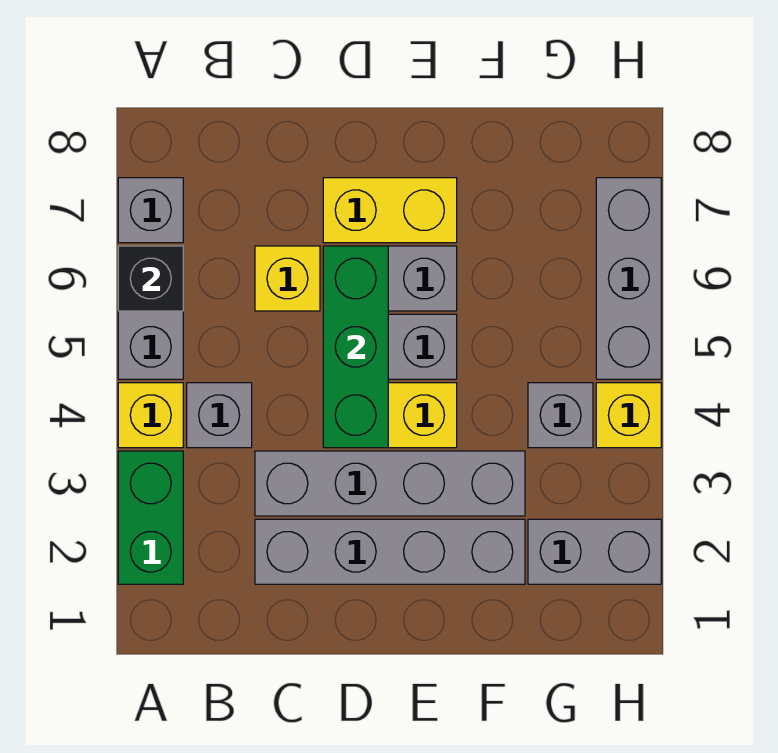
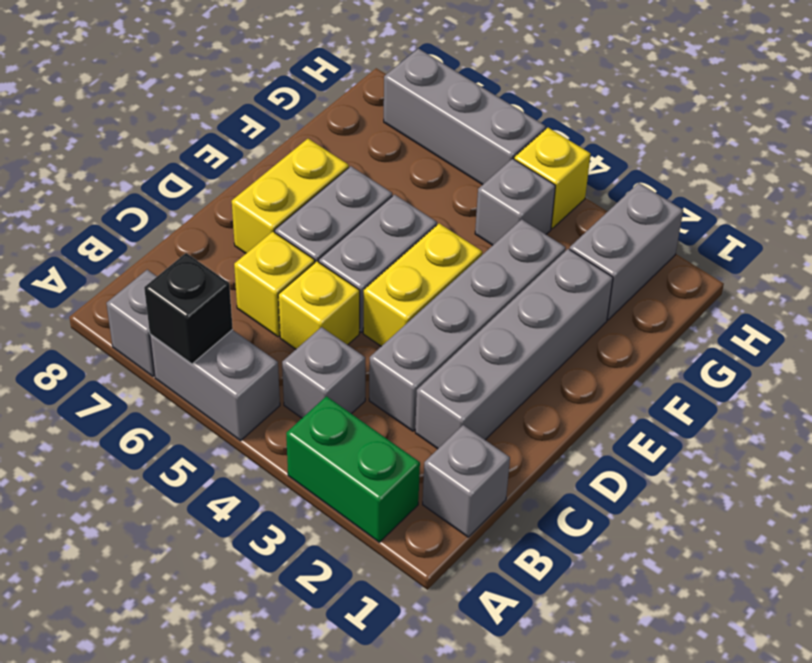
yellow brick A4 level 1 -> yellow brick C5 level 1
none -> grey brick B1 level 1
green brick D4:D6 level 2 -> none

